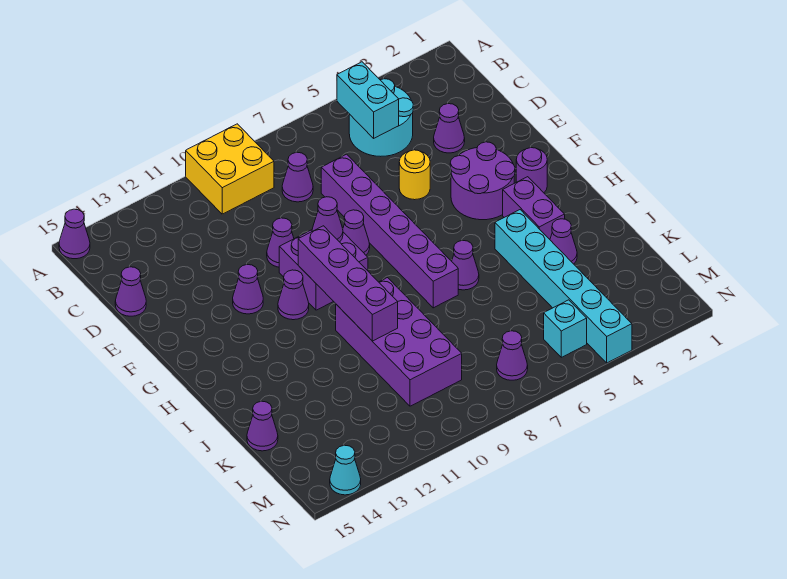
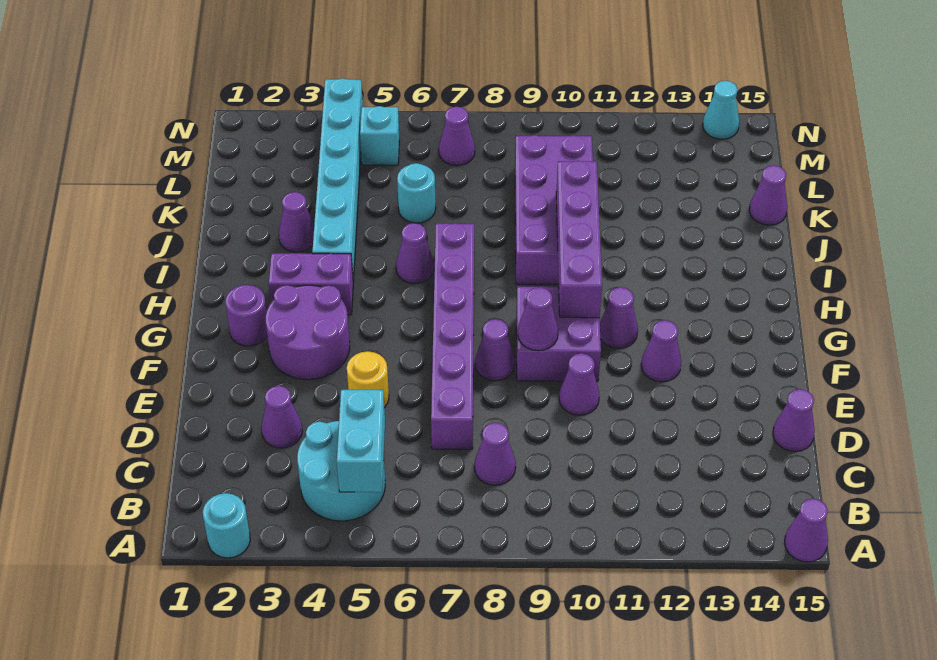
none -> cyan round brick A2 level 1
yellow brick A9:B10 level 1 -> none
purple brick H3:I3 level 1 -> purple brick H3:H4 level 1
none -> cyan round brick K6 level 1

